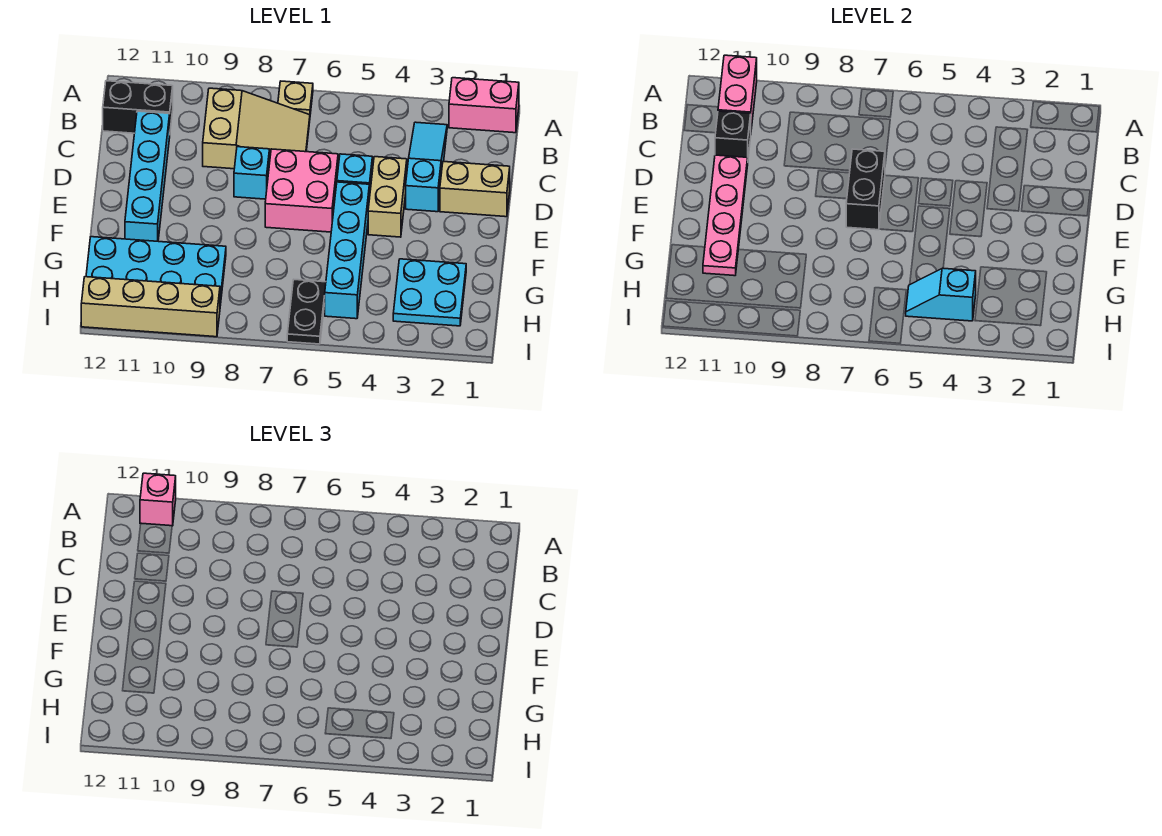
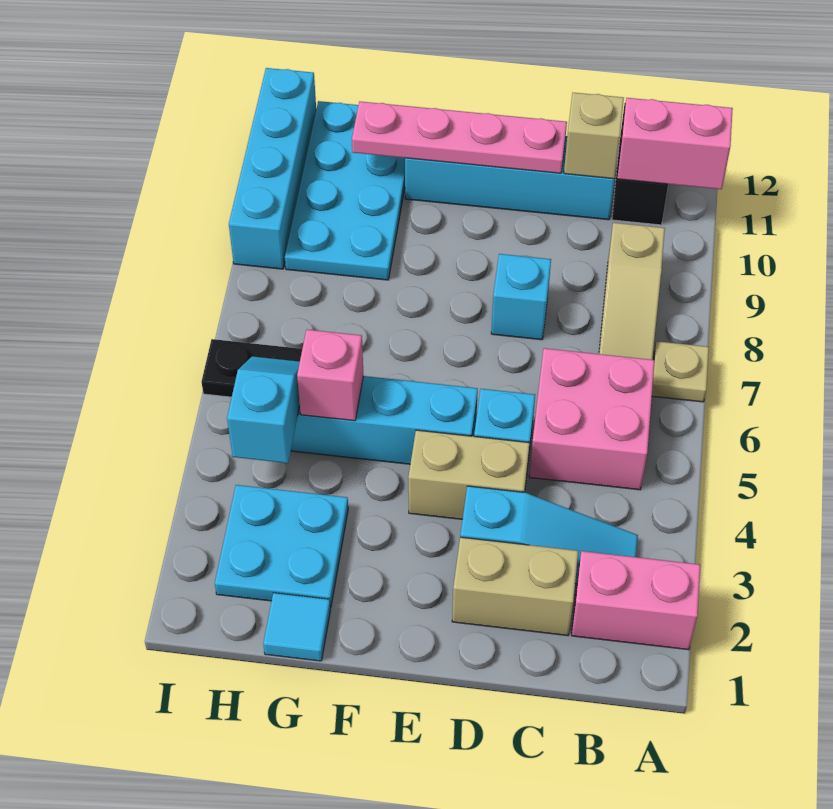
pink brick A1:A2 level 1 -> pink brick A2:B2 level 1
pink brick A11 level 3 -> pink brick G5 level 2
tan slope B7:C9 level 1 top 9 -> tan slope B7:B9 level 1 top 9
black brick C11 level 2 -> tan brick C11 level 2
tan brick D1:D2 level 1 -> tan brick C2:D2 level 1
pink brick D6:E7 level 1 -> pink brick B5:C6 level 1
black brick D7:E7 level 2 -> none
none -> cyan tile G1 level 1
tan brick I9:I12 level 1 -> cyan brick I9:I12 level 1

